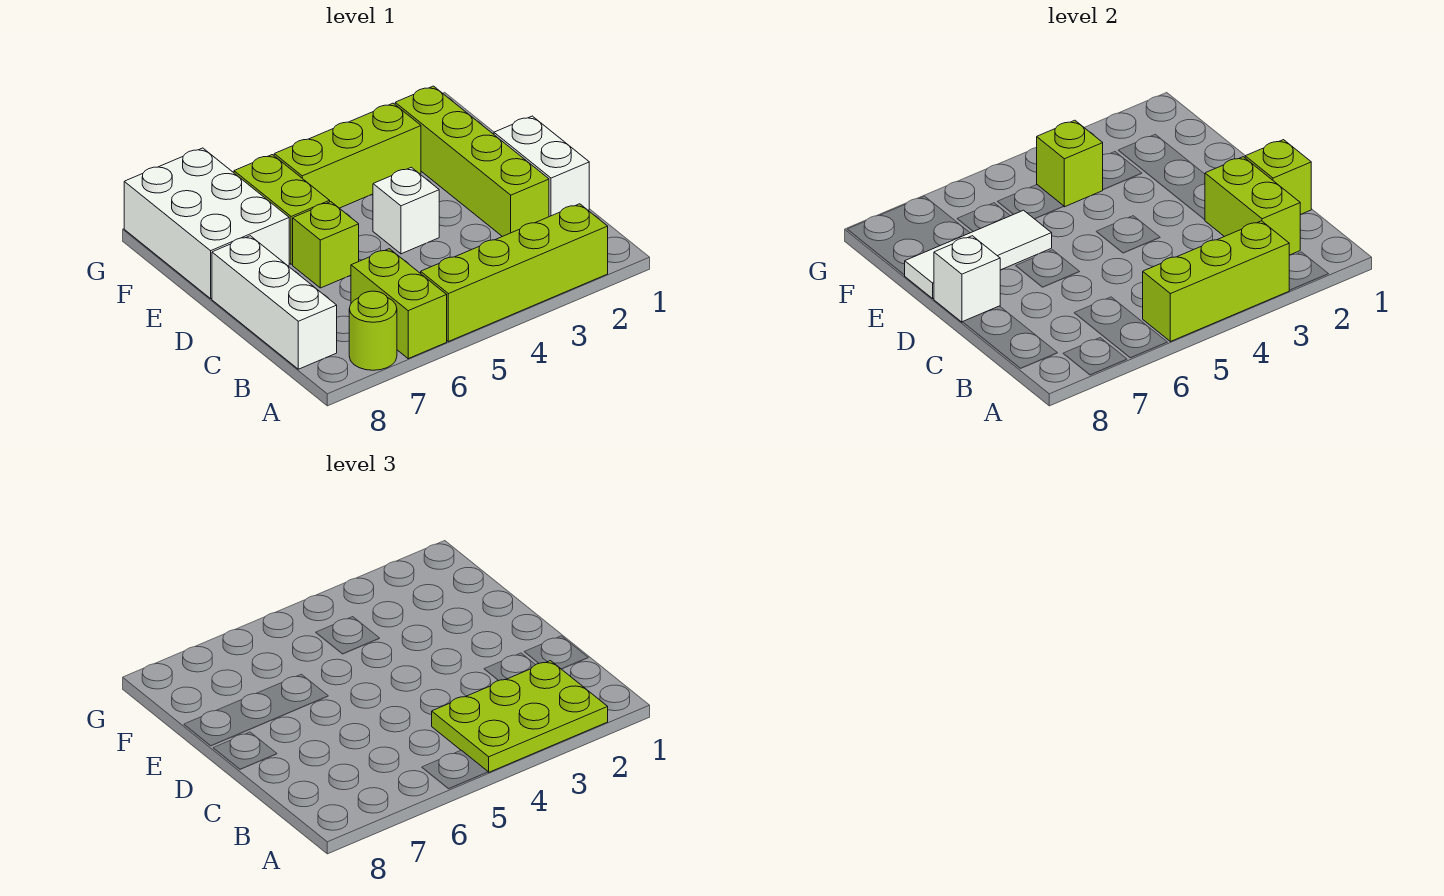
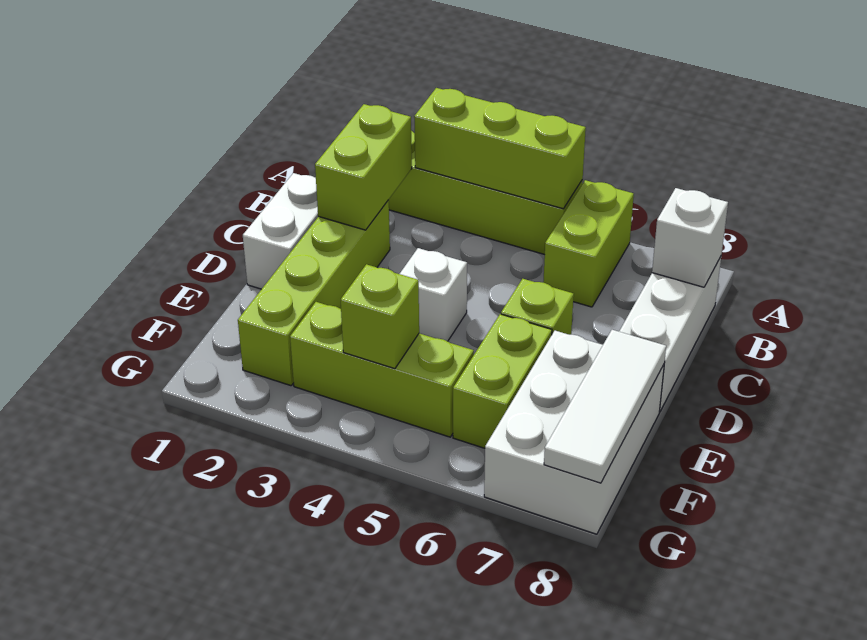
lime plate A2:B4 level 3 -> none
lime round brick A7 level 1 -> none
lime brick C1 level 2 -> none
white brick D8 level 2 -> white brick B8 level 2
white tile E6:E8 level 2 -> white tile E8:G8 level 2

